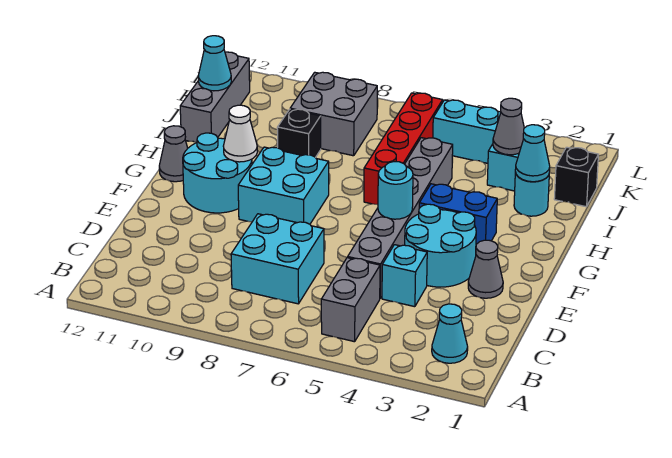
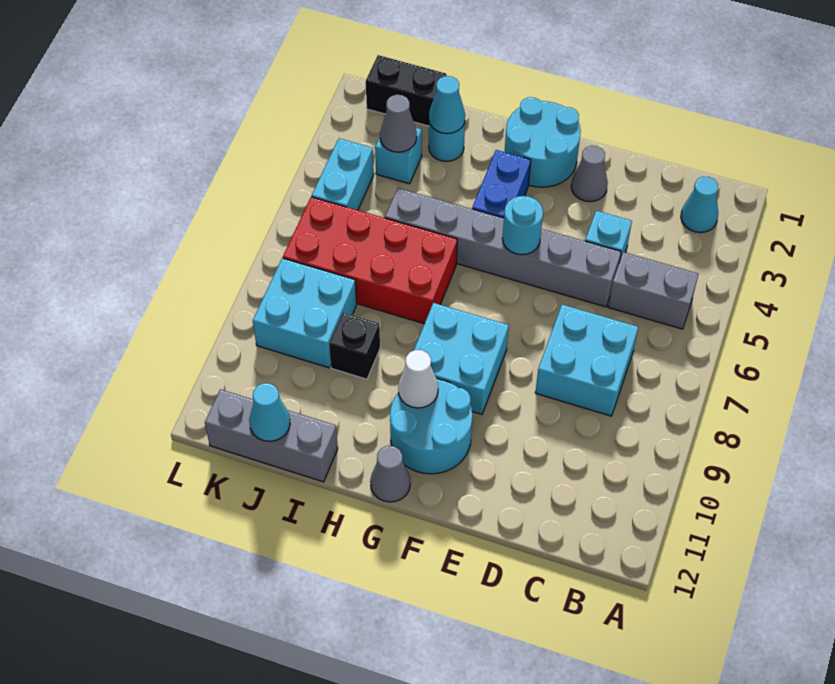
cyan round brick E3:F4 level 1 -> cyan round brick F1:G2 level 1
red brick H6:K6 level 1 -> red brick H6:K7 level 1
black brick J1 level 1 -> black brick J1:K1 level 1
grey brick J8:K9 level 1 -> cyan brick J8:K9 level 1

